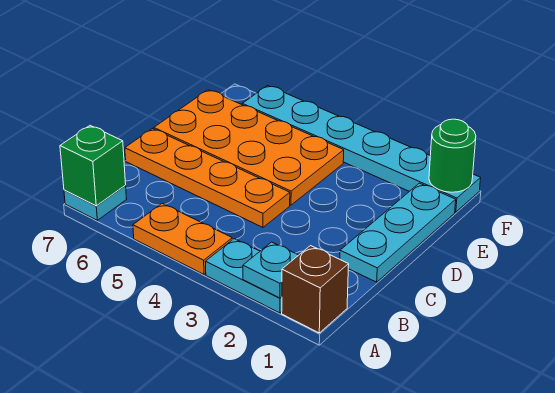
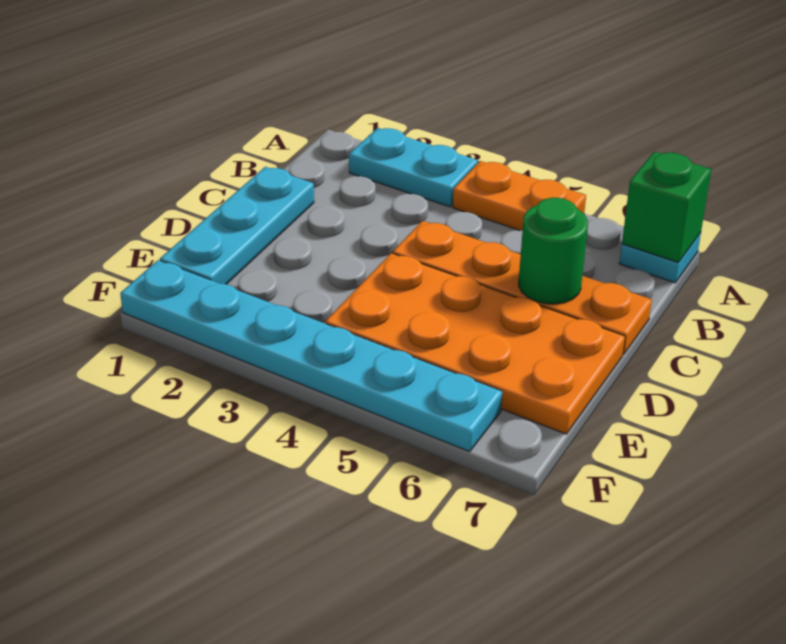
brown brick A1 level 1 -> none
cyan plate A2 level 2 -> none
green round brick F1 level 2 -> green round brick C6 level 2

